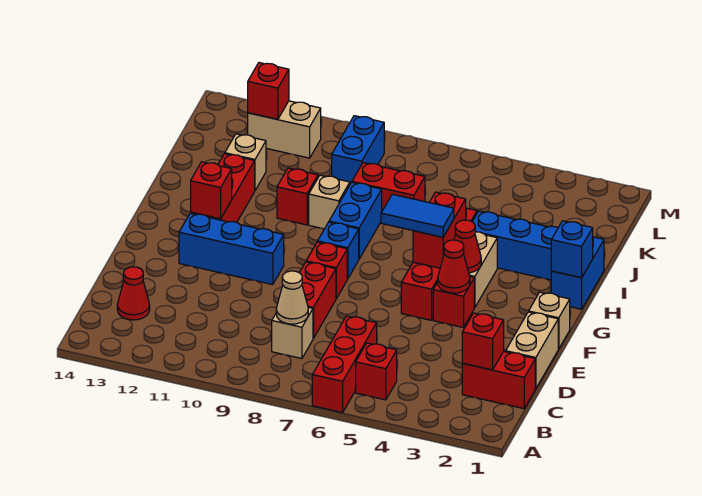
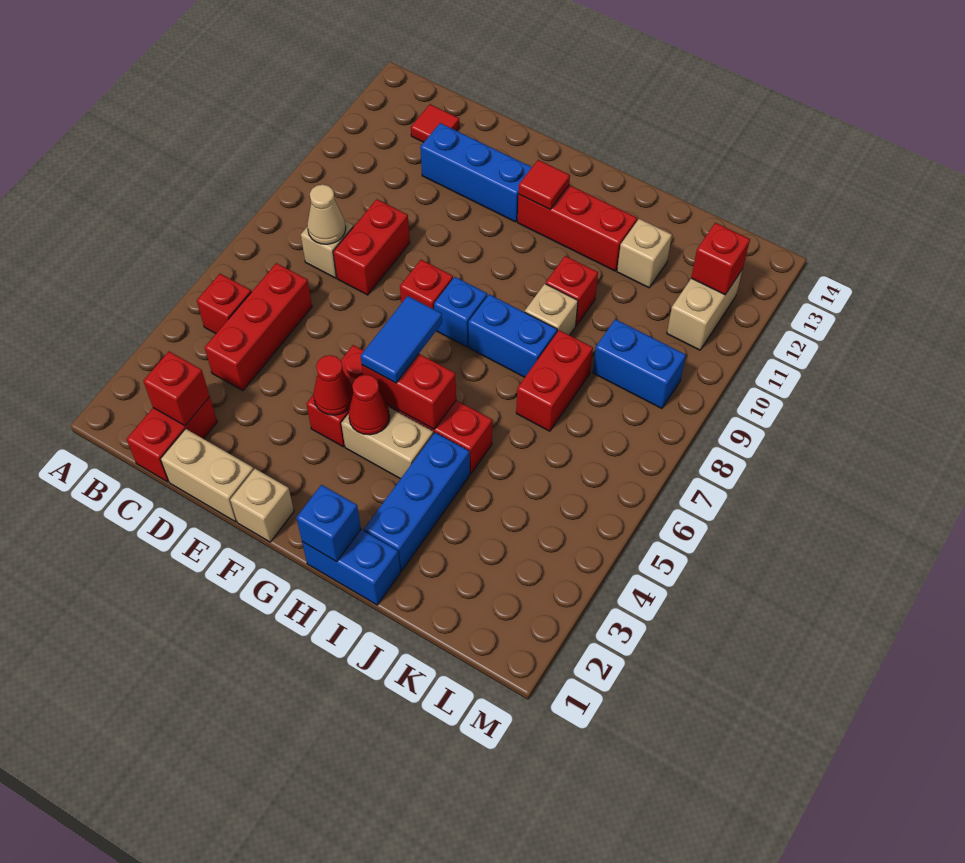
red brick A6:C6 level 1 -> red brick C4:C6 level 1
red cone C13 level 1 -> red tile C13 level 1
red brick D8:E8 level 1 -> red brick D8:D9 level 1
blue brick F10:F12 level 1 -> blue brick D12:F12 level 1
red brick G12 level 2 -> red tile G12 level 2

